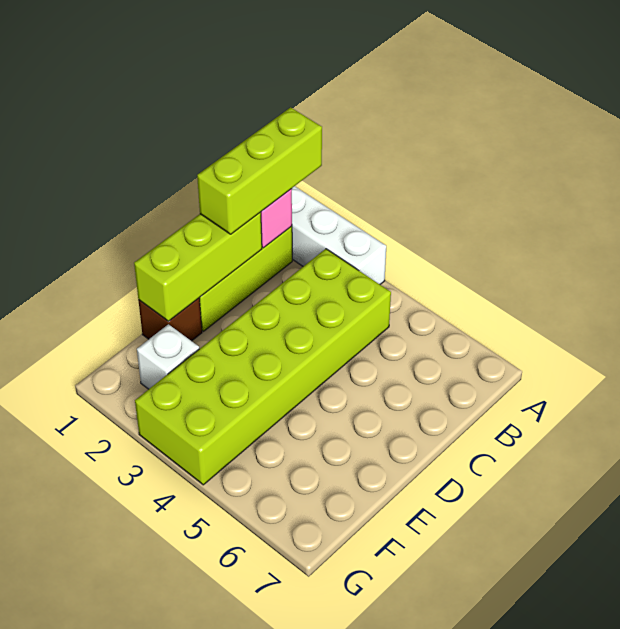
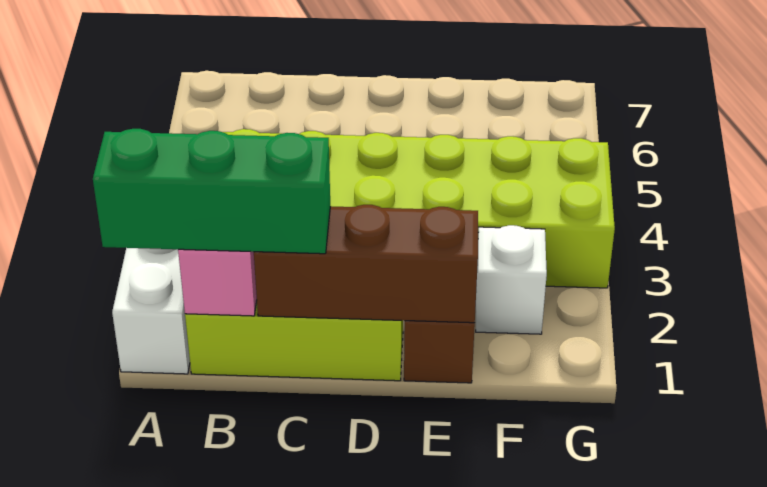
lime brick A1:C1 level 3 -> green brick A1:C1 level 3
lime brick C1:E1 level 2 -> brown brick C1:E1 level 2

